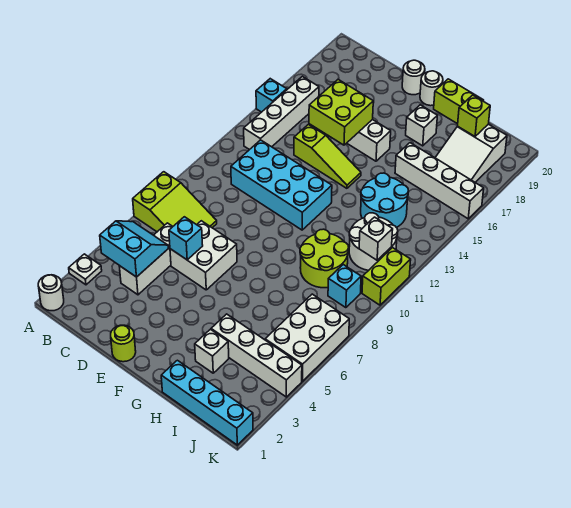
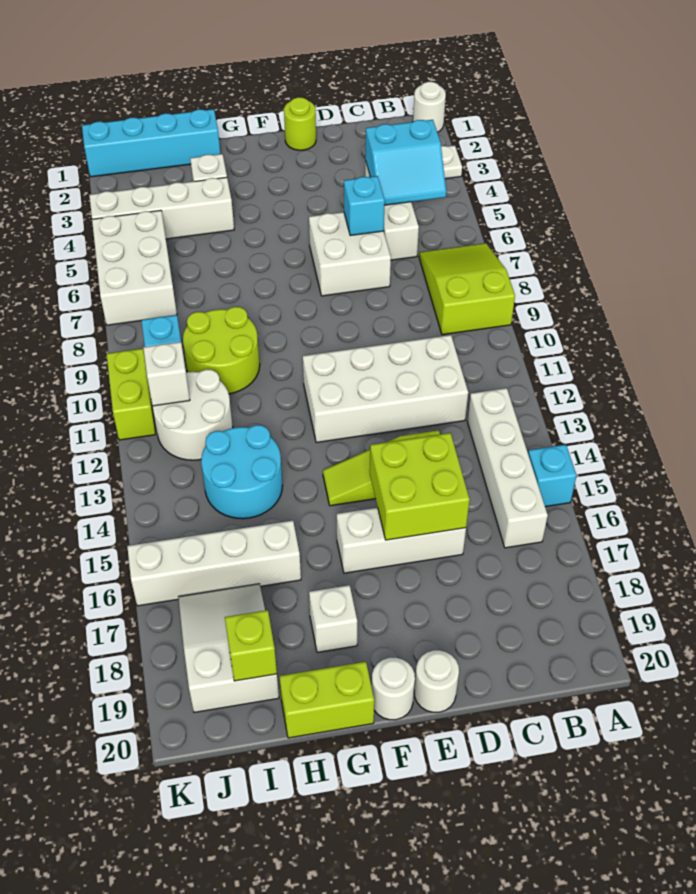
lime slope A7:C8 level 1 top A -> lime slope A7:B9 level 1 top 9
cyan brick C11:F12 level 1 -> white brick C11:F12 level 1

